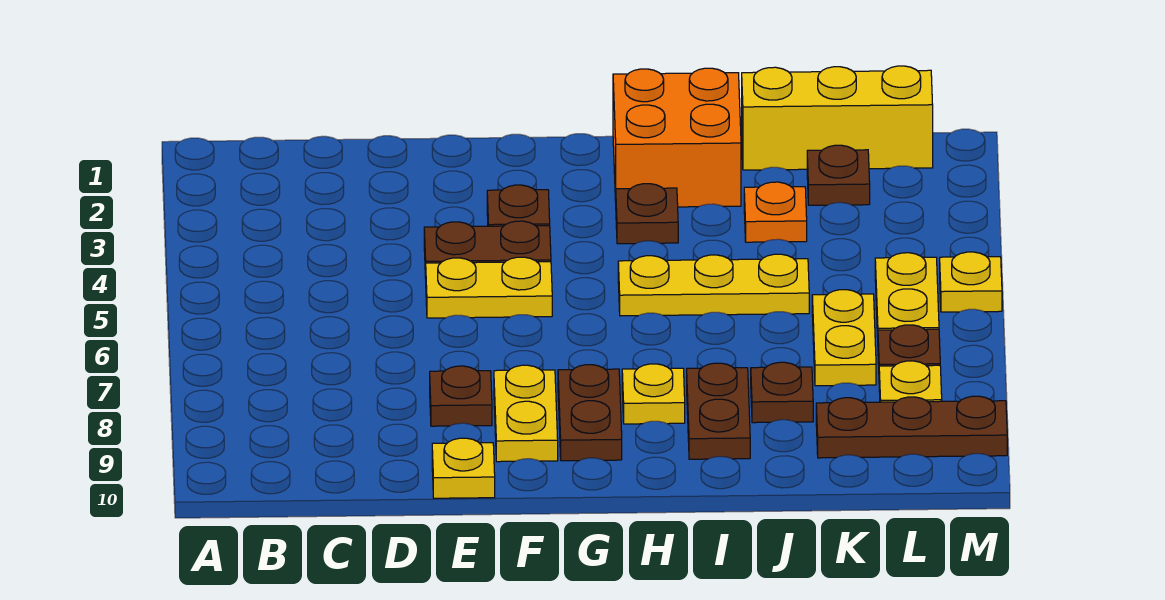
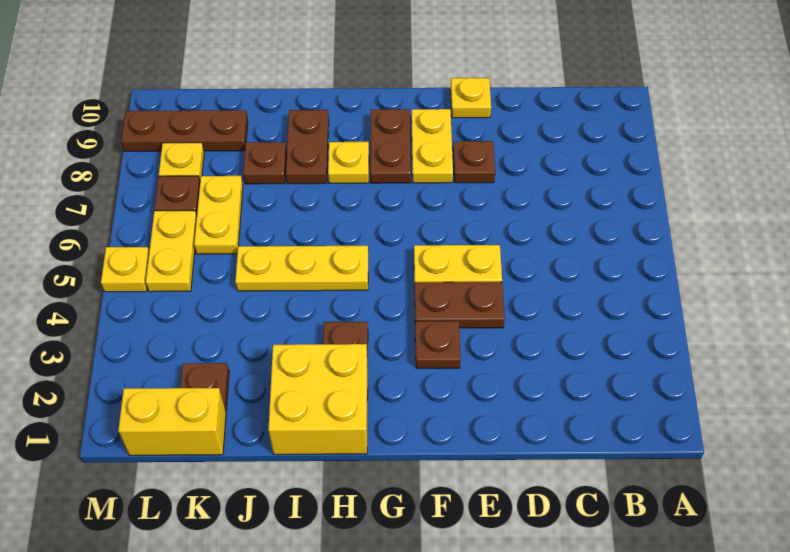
orange brick H1:I2 level 1 -> yellow brick H1:I2 level 1
yellow brick J1:L1 level 1 -> yellow brick K1:L1 level 1
orange plate J3 level 1 -> none

